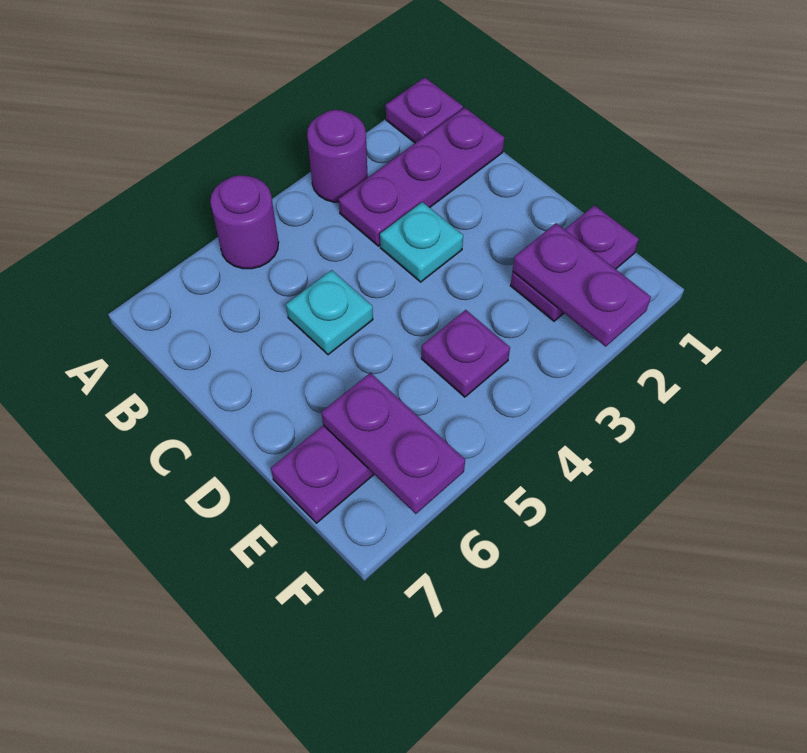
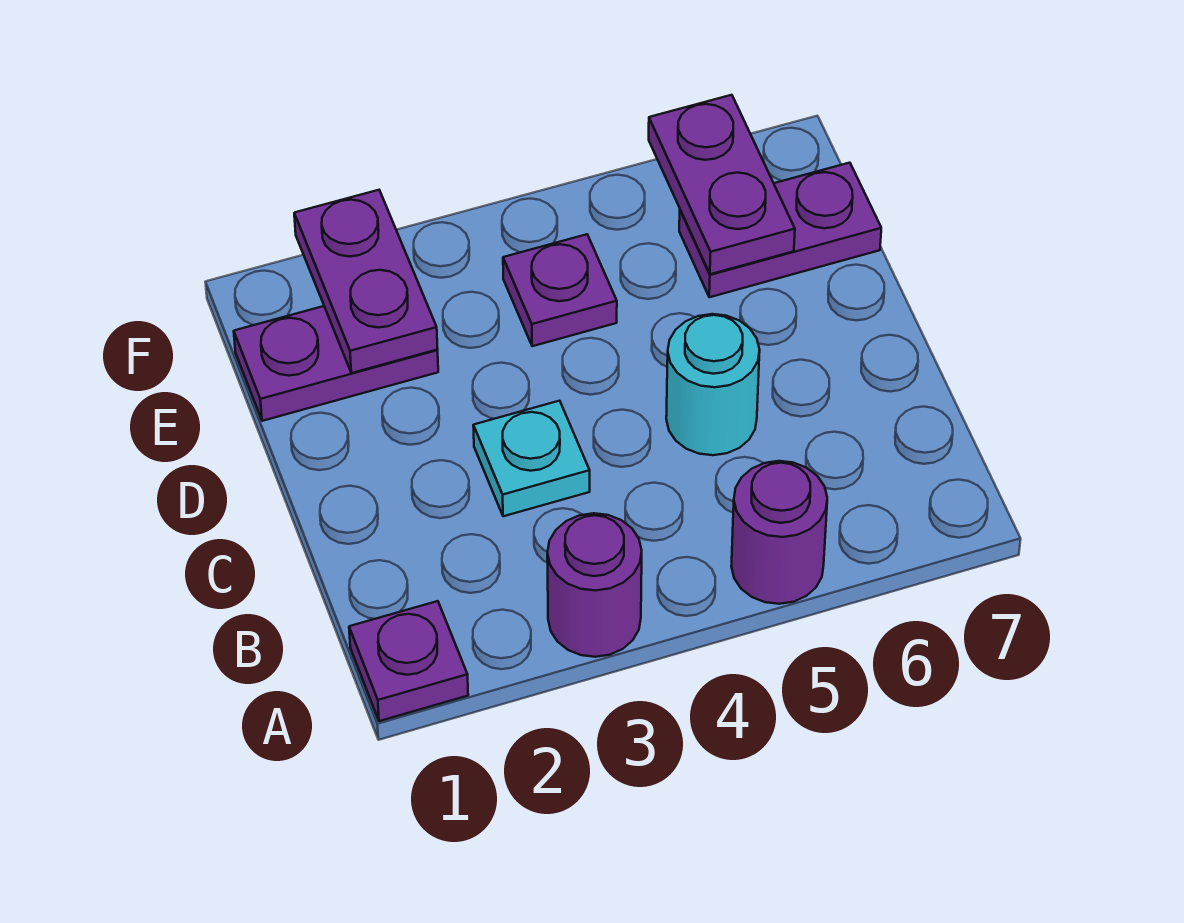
purple plate B1:B3 level 1 -> none
cyan plate C5 level 1 -> cyan round brick C5 level 1

